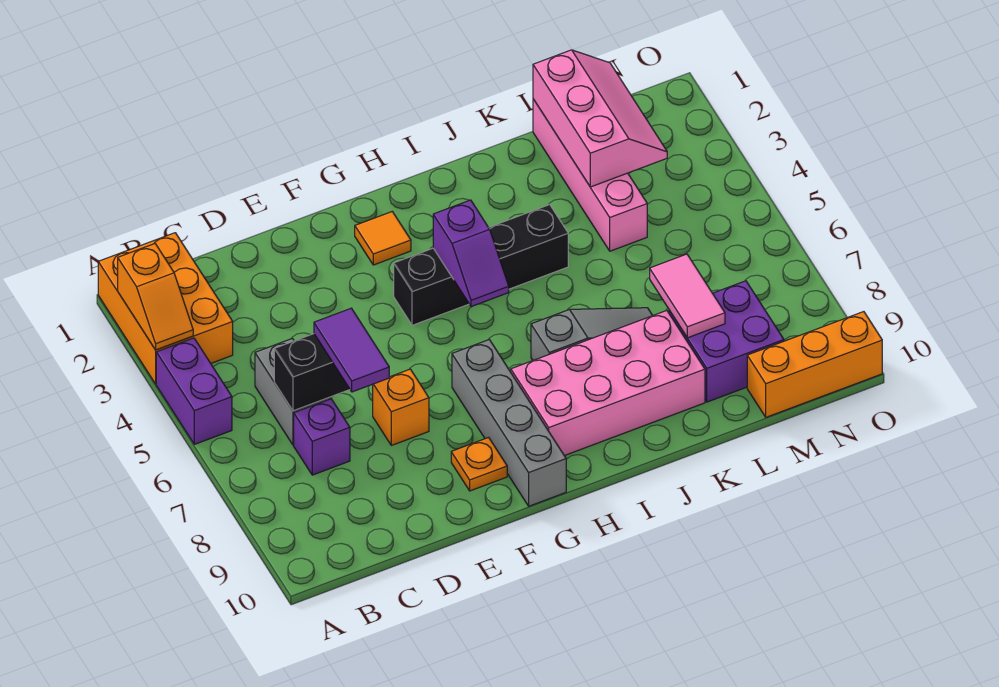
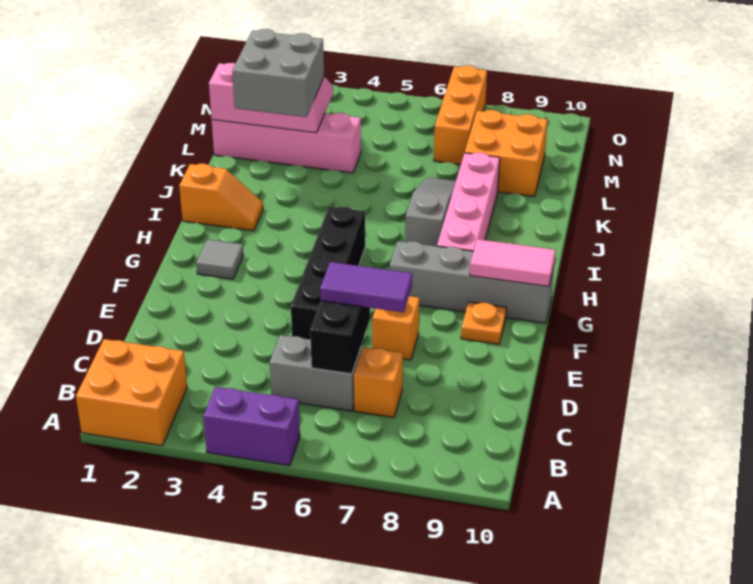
orange brick A1:B3 level 1 -> orange brick A1:B2 level 1
orange slope A2:A3 level 2 top 2 -> orange slope I1:I2 level 1 top 1
purple brick C7 level 1 -> orange brick C7 level 1
orange tile G2 level 1 -> grey tile G2 level 1
black brick G4:J4 level 1 -> black brick E5:H5 level 1
purple slope H4:H5 level 2 top 4 -> none
pink brick H8:K9 level 1 -> pink brick H8:K8 level 1
none -> grey brick K2:L3 level 3
pink tile L7:L8 level 2 -> pink tile G9:G10 level 2
purple brick L8:M9 level 1 -> orange brick L8:M9 level 1
orange brick M10:O10 level 1 -> orange brick M7:O7 level 1

